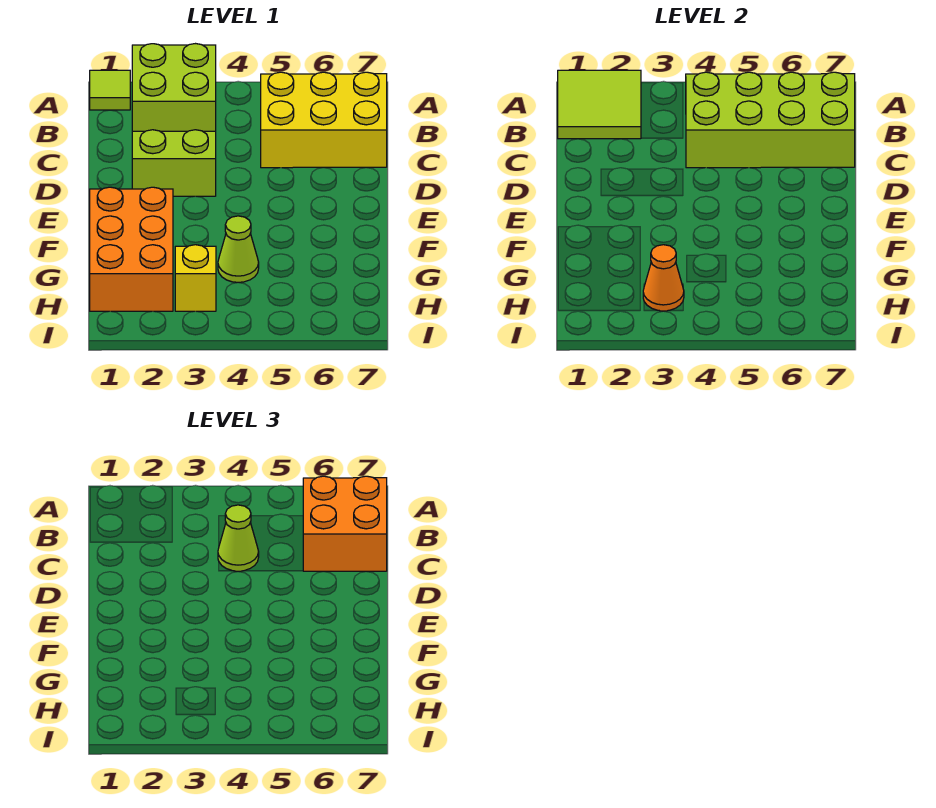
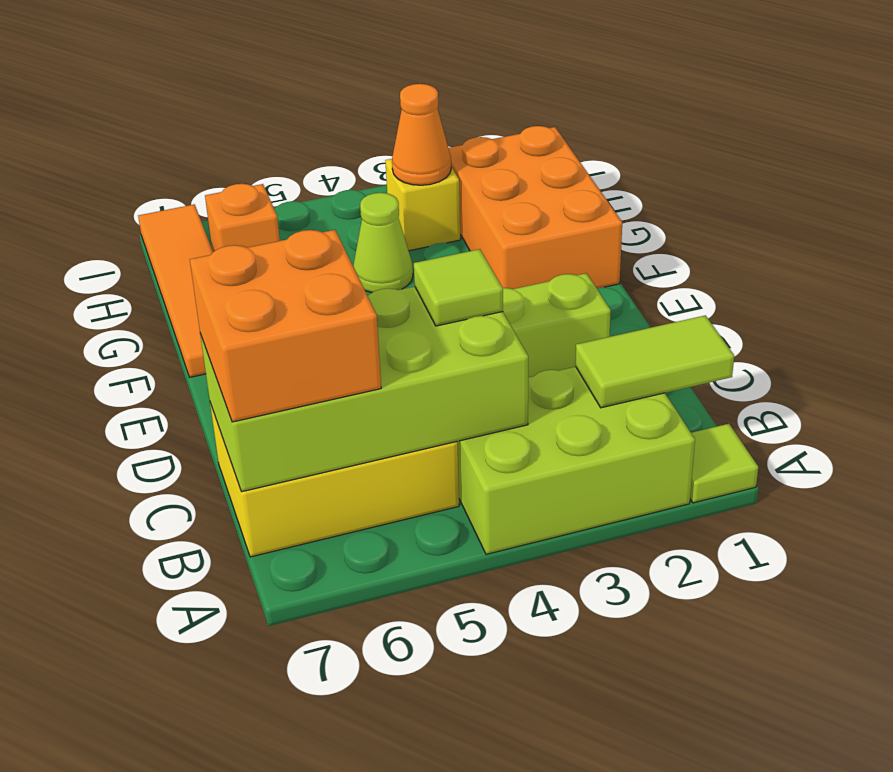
lime tile A1:B2 level 2 -> lime tile B1:B2 level 2
lime brick A2:B3 level 1 -> lime brick A2:B4 level 1
lime cone C4 level 3 -> lime tile C4 level 3
none -> orange tile F7:I7 level 1
none -> orange brick H6 level 1

